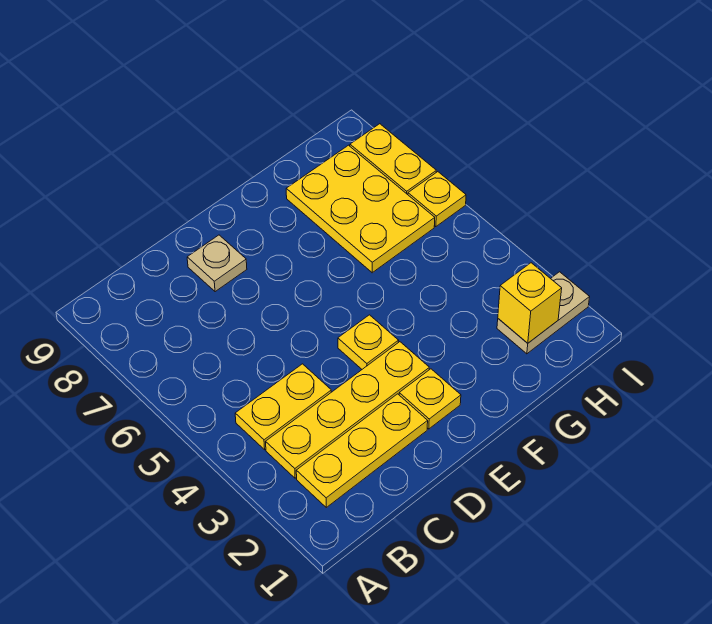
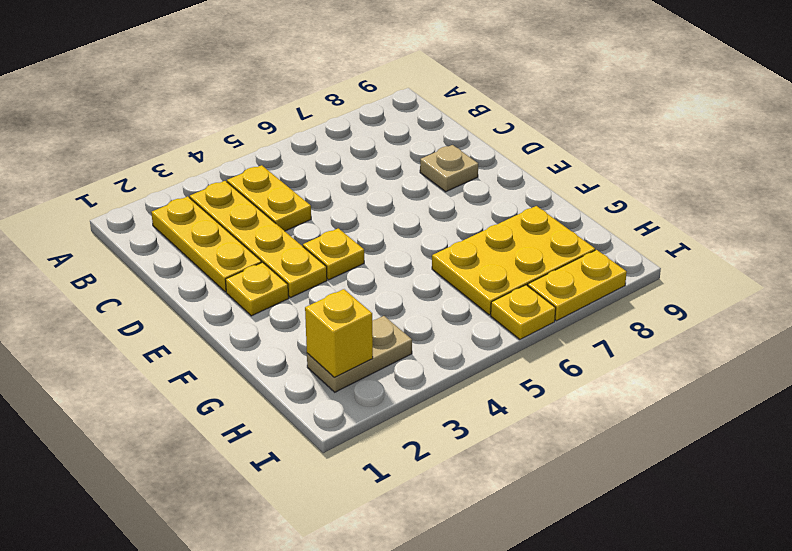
tan plate H2:I2 level 1 -> tan plate H2:H3 level 1

